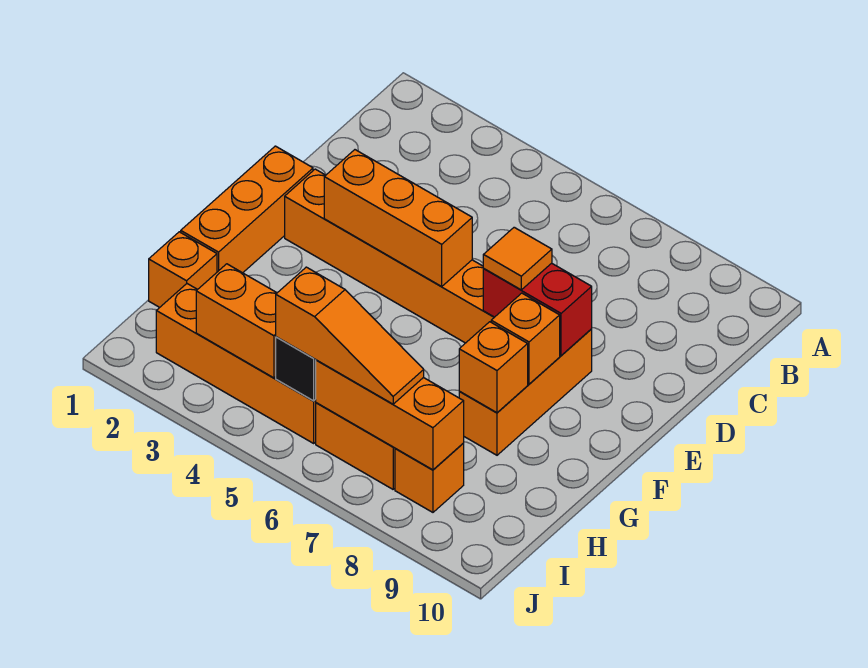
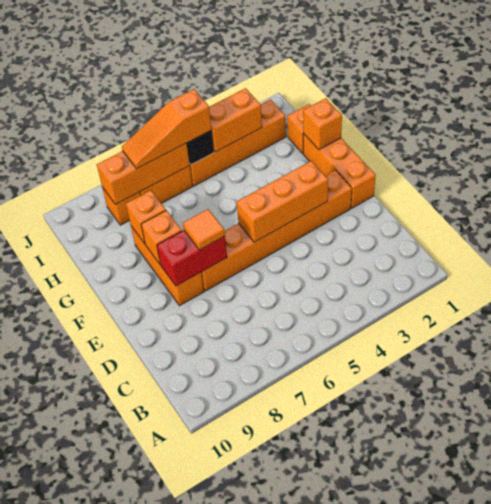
none -> orange brick G1 level 2

